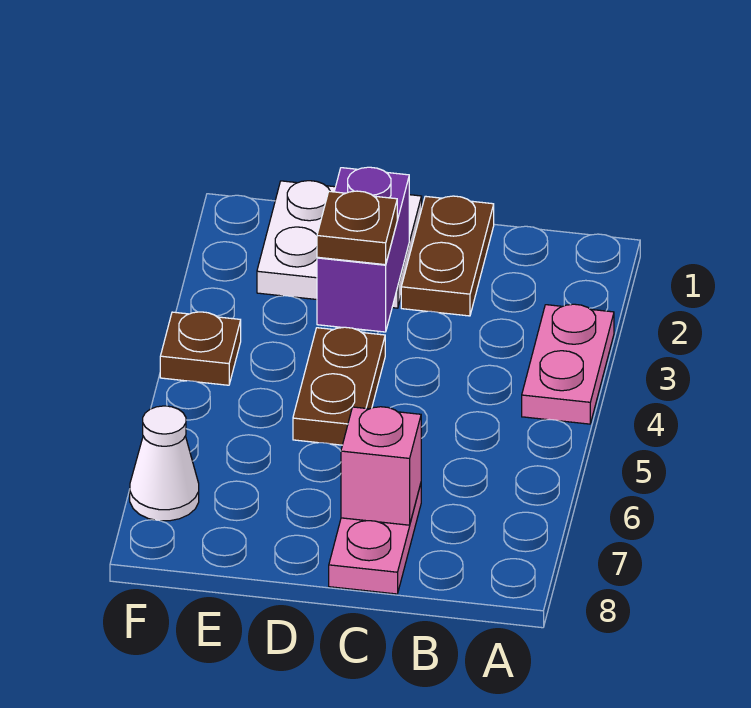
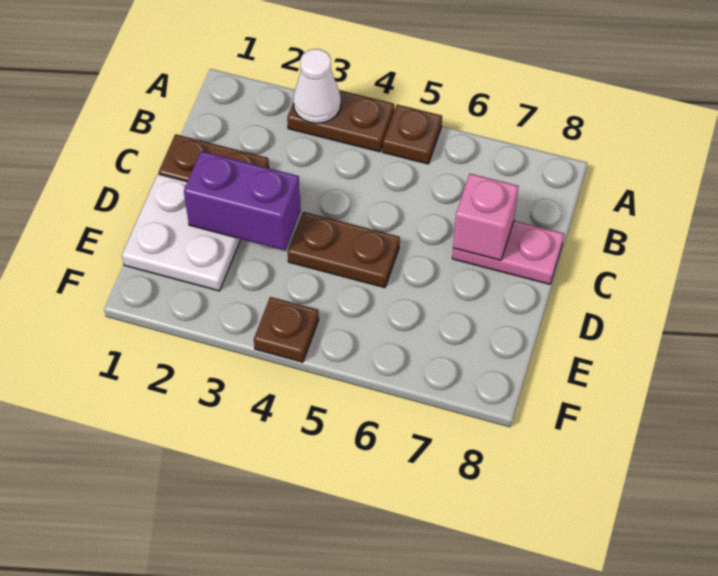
pink plate A3:A4 level 1 -> brown plate A3:A4 level 1
brown plate D3 level 3 -> brown plate A5 level 1
white cone F7 level 1 -> white cone A3 level 2

